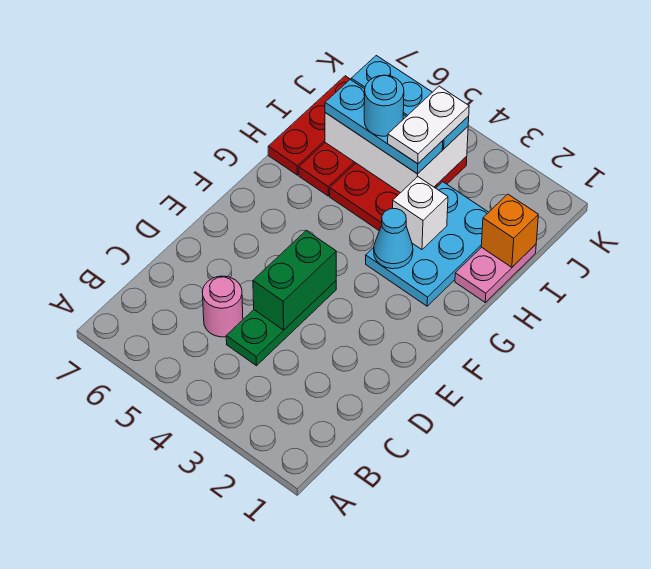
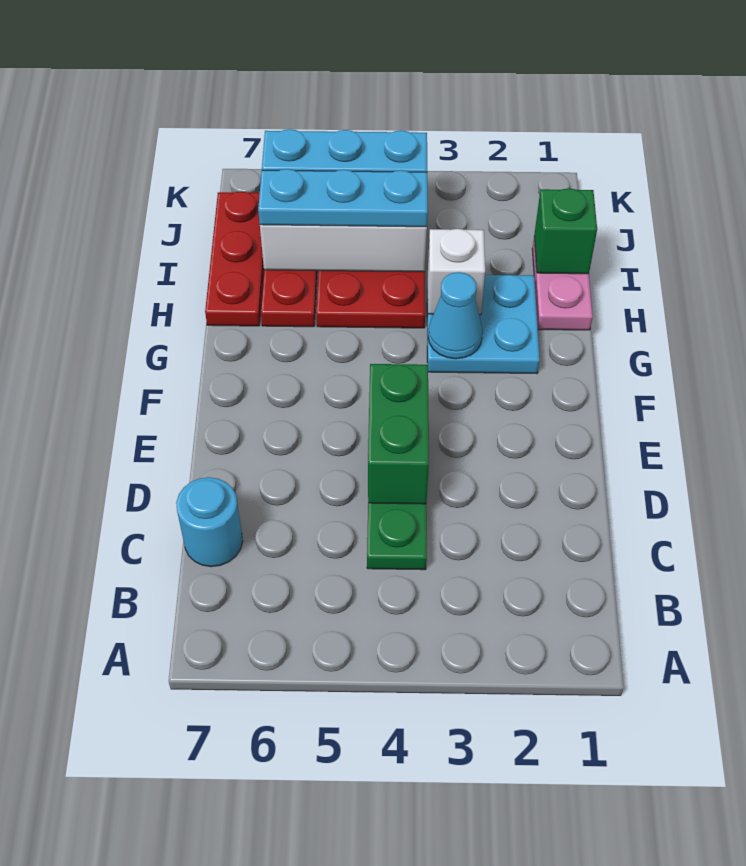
pink round brick C5 level 1 -> none
cyan plate G2:I3 level 1 -> cyan plate G2:H3 level 1
orange brick I1 level 2 -> green brick I1 level 2
white plate I4:J4 level 4 -> none
cyan round brick I5 level 4 -> cyan round brick C7 level 1

